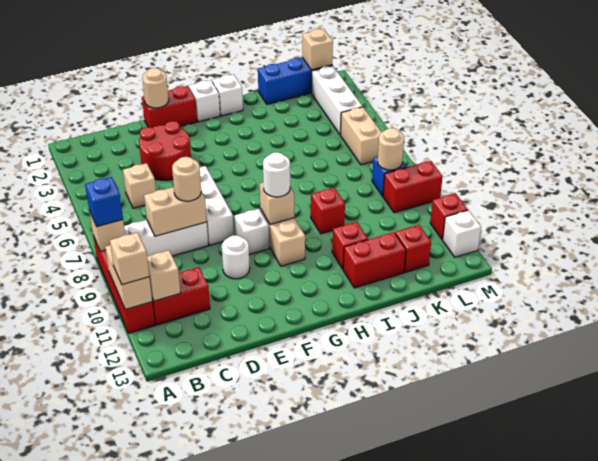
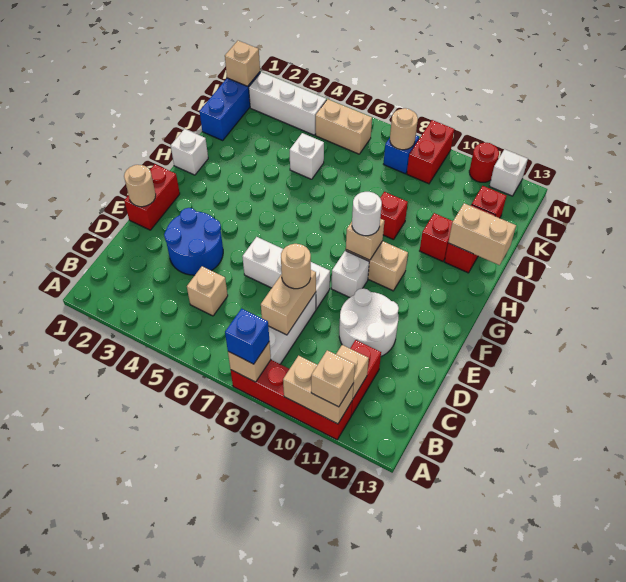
red round brick D3:E4 level 1 -> blue round brick D3:E4 level 1
white round brick E10 level 1 -> white round brick D10:E11 level 1
white brick G1 level 1 -> white brick J5 level 1
none -> tan brick I12:I13 level 2
red brick M11 level 1 -> red round brick M11 level 1

